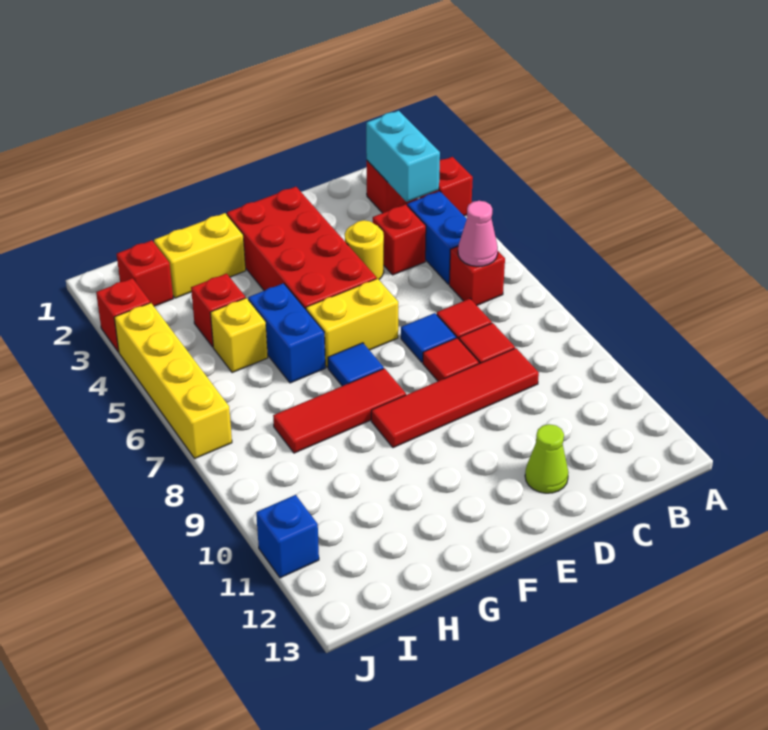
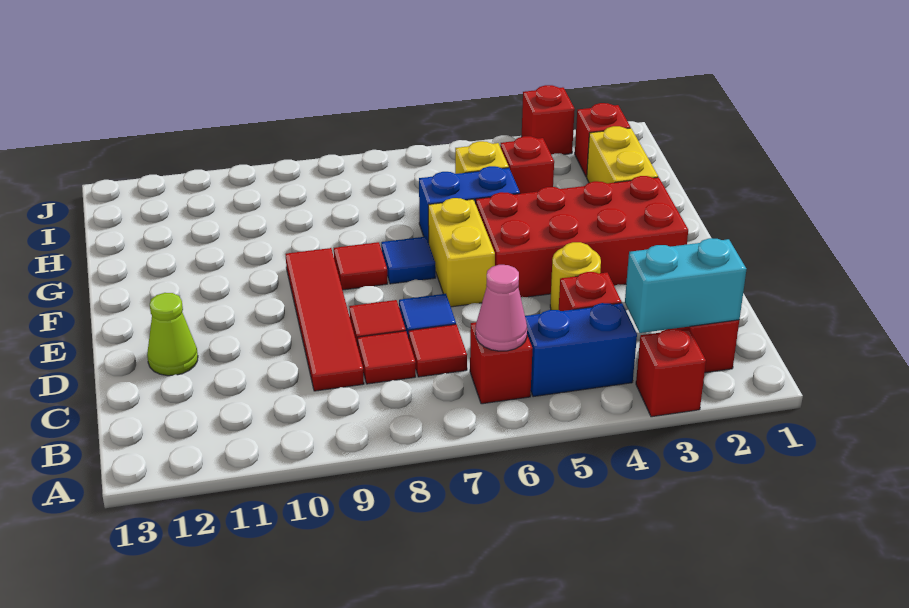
red tile F8:H8 level 1 -> red tile F8 level 1
yellow brick J4:J7 level 1 -> none
blue brick J11 level 1 -> none

